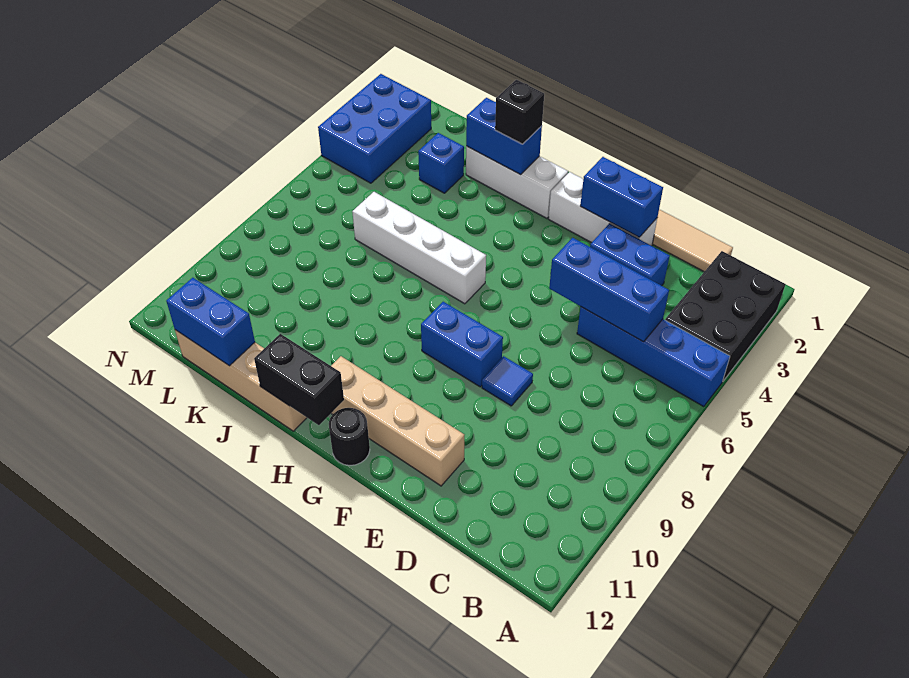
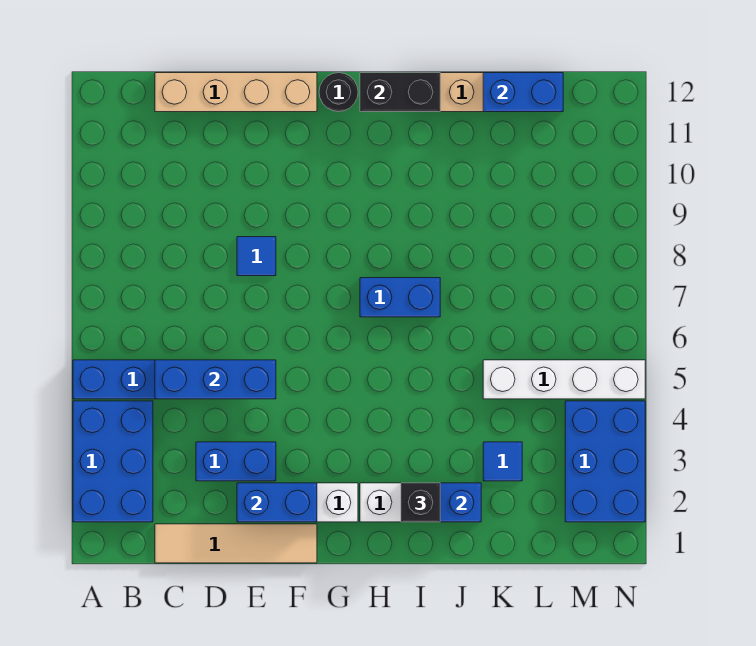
black brick A2:B4 level 1 -> blue brick A2:B4 level 1
tan brick E11:H11 level 1 -> tan brick C12:F12 level 1
blue brick F8:G8 level 1 -> blue brick H7:I7 level 1
white brick H6:K6 level 1 -> white brick K5:N5 level 1
blue brick K3 level 1 -> blue tile K3 level 1

